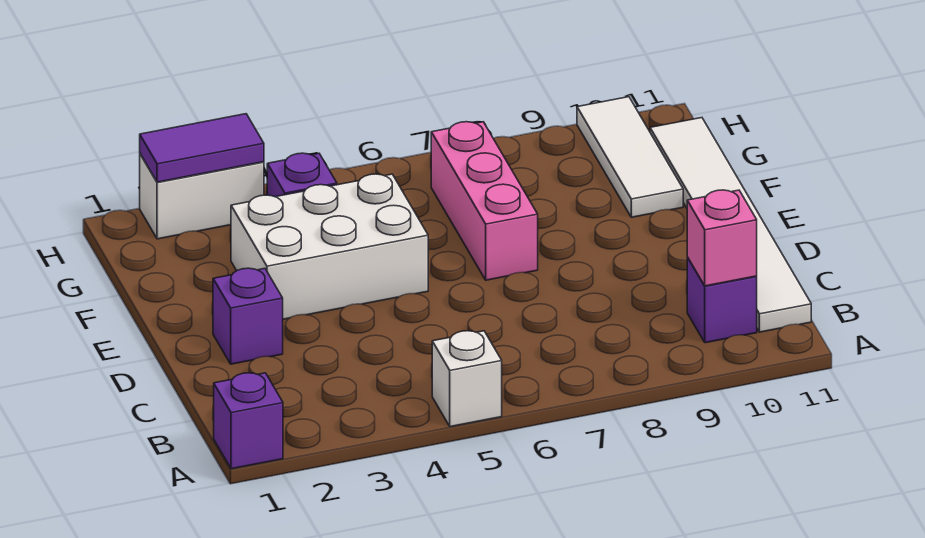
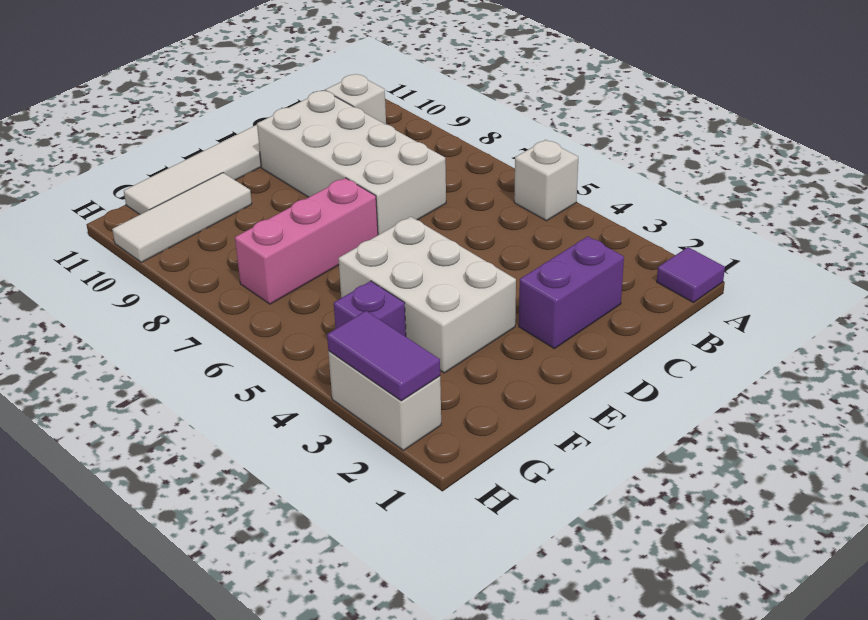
purple brick A1 level 1 -> purple tile A1 level 1
purple brick B10 level 1 -> white brick B10 level 1
pink brick B10 level 2 -> none
none -> white brick C7:D10 level 1
purple brick D2 level 1 -> purple brick C2:D2 level 1

